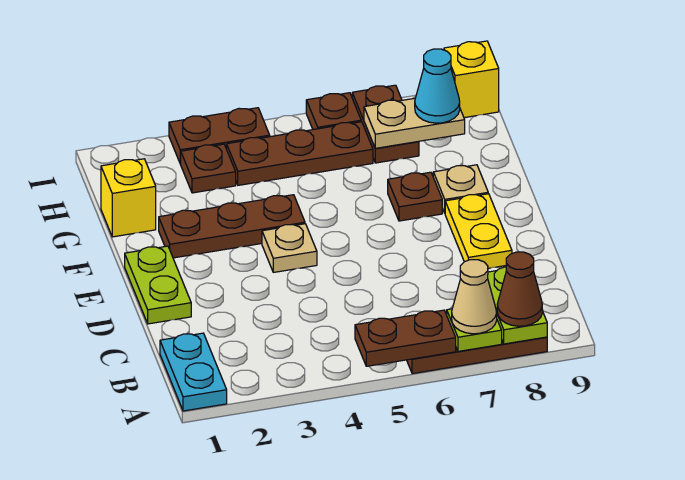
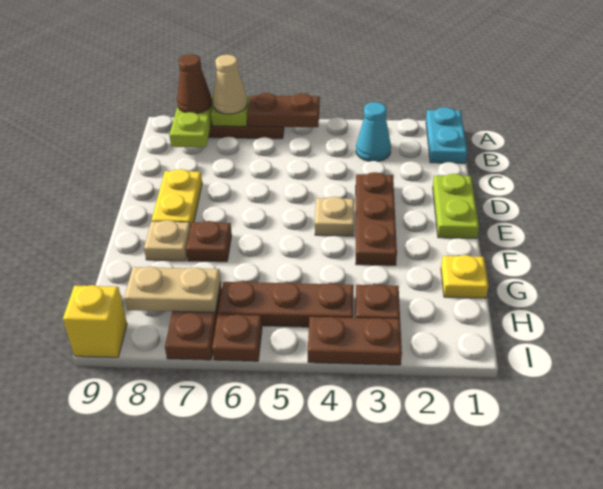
brown plate F2:F4 level 1 -> brown plate D3:F3 level 1
yellow brick G1 level 1 -> yellow plate G1 level 1
cyan cone H8 level 3 -> cyan cone B3 level 1

